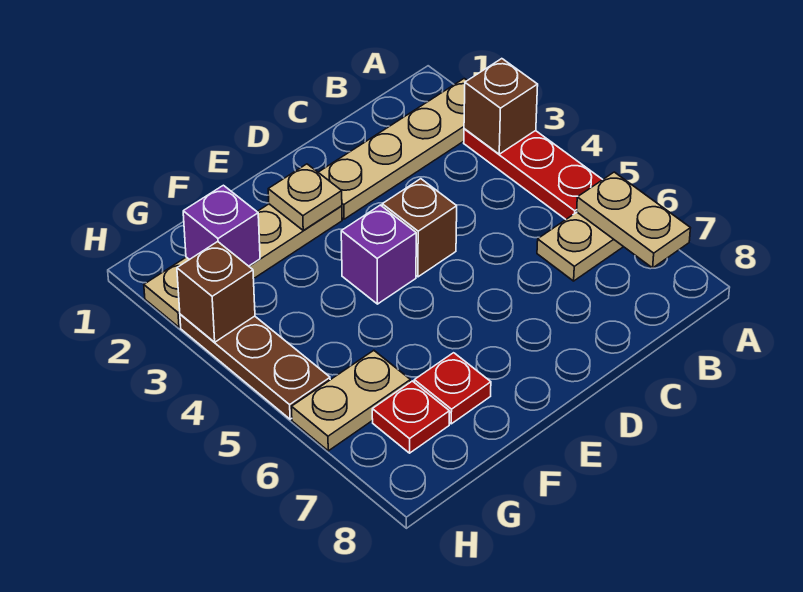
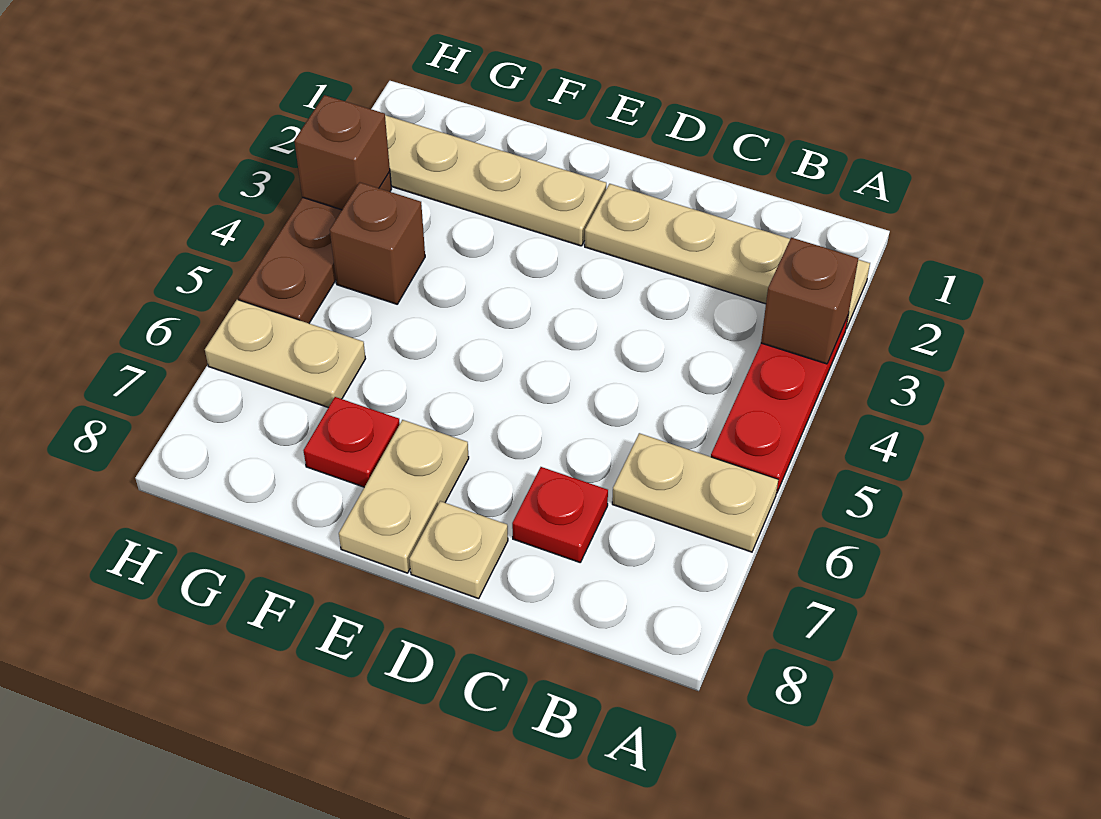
tan plate A6:A7 level 2 -> tan plate E7:E8 level 1
brown brick D4 level 1 -> brown brick G4 level 1
tan plate E2 level 2 -> tan plate D8 level 1
purple brick E4 level 1 -> none
purple brick G2 level 2 -> none
red plate G7 level 1 -> red plate C7 level 1

